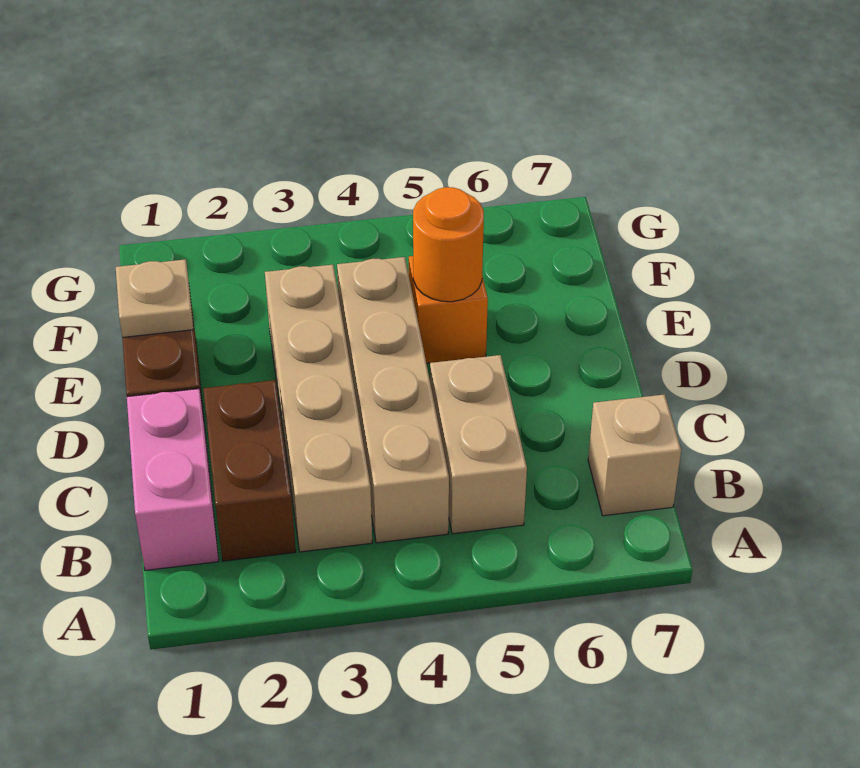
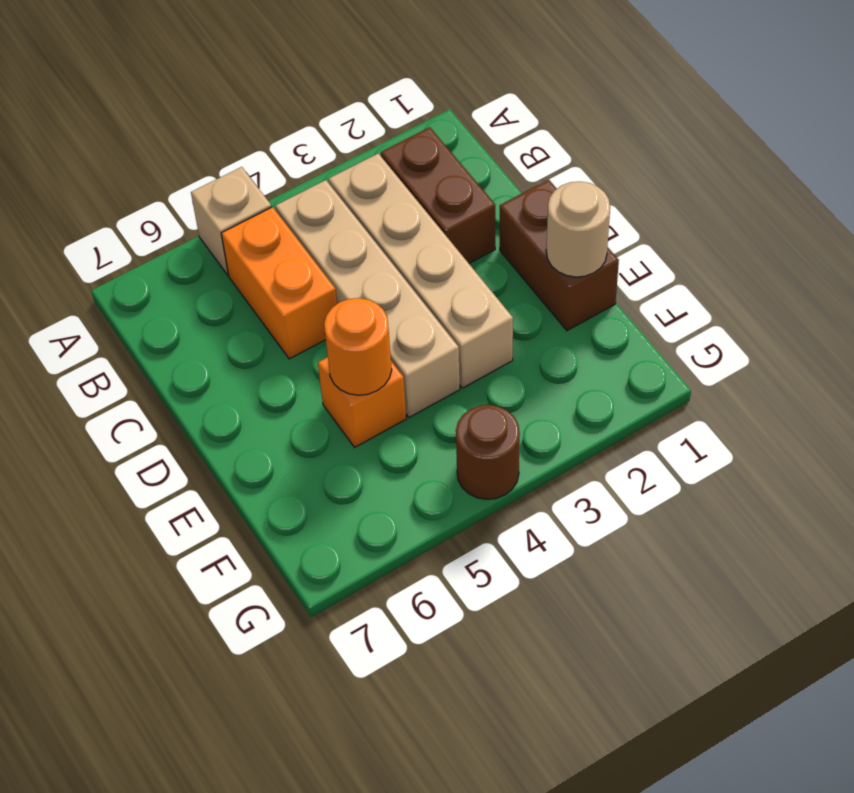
pink brick B1:C1 level 1 -> none
tan brick B5:C5 level 1 -> orange brick B5:C5 level 1
tan brick B7 level 1 -> tan brick A5 level 1
tan plate E1 level 2 -> tan round brick E1 level 2
none -> brown round brick G4 level 1

